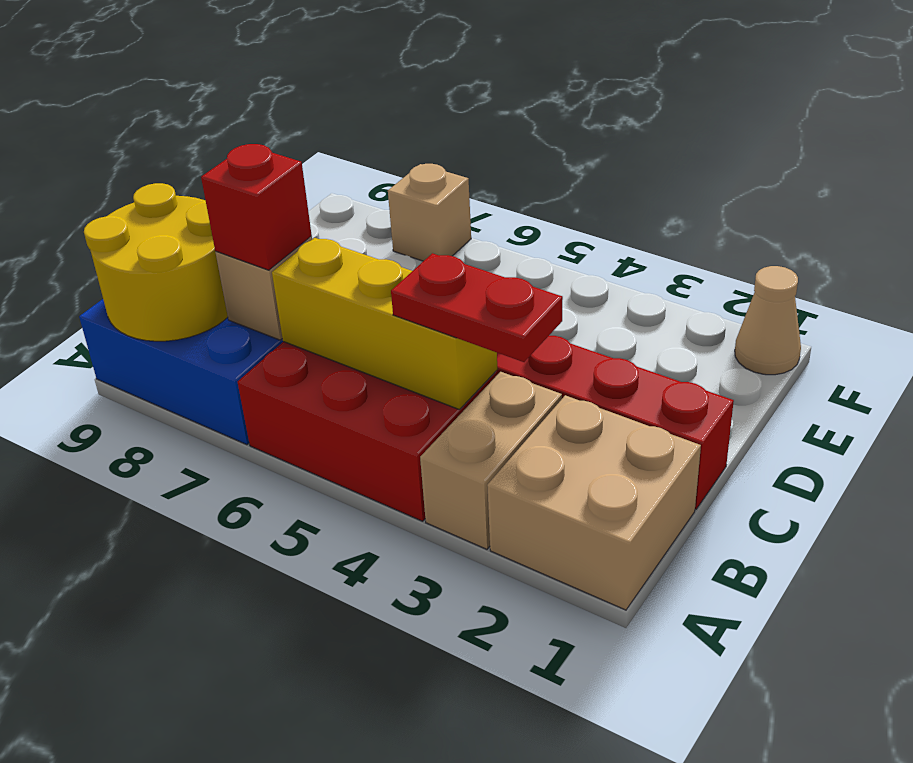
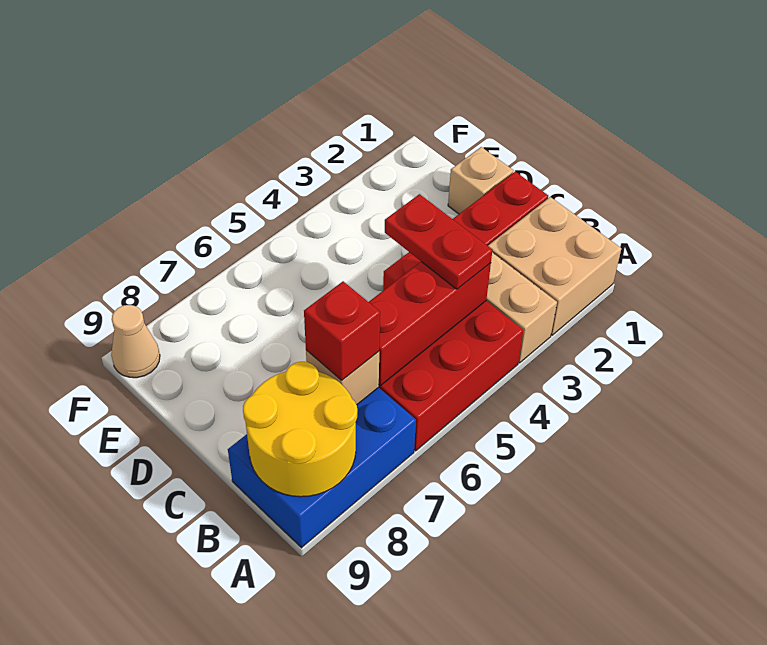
red plate B3:B4 level 3 -> red plate B4:C4 level 3
yellow brick B4:B6 level 2 -> red brick B4:B6 level 2
tan cone F1 level 1 -> tan cone F9 level 1
tan brick F7 level 1 -> tan brick D1 level 1

